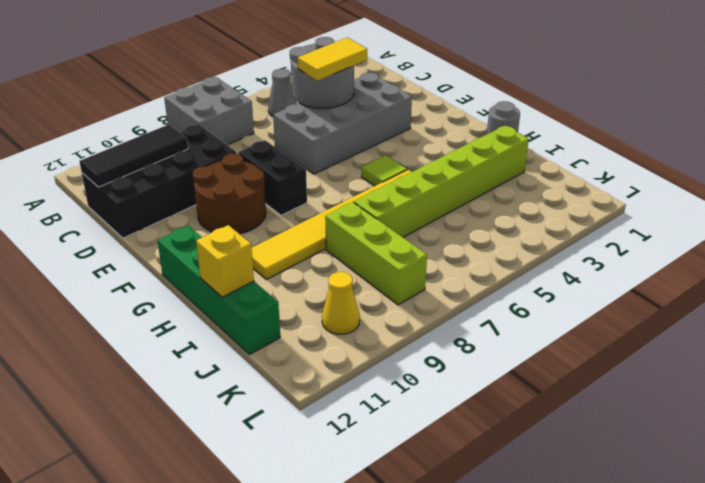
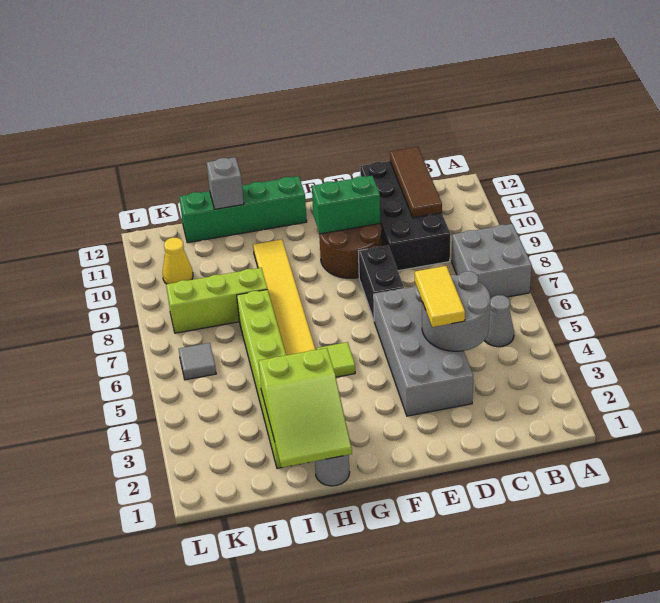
black tile C10:C12 level 2 -> brown tile C10:C12 level 2
black brick E8:F8 level 1 -> black brick E7:E8 level 1
none -> green brick E10:F10 level 2
none -> lime slope H1:I3 level 2 top 3
yellow brick I12 level 2 -> grey brick I12 level 2
none -> grey tile K6 level 1

